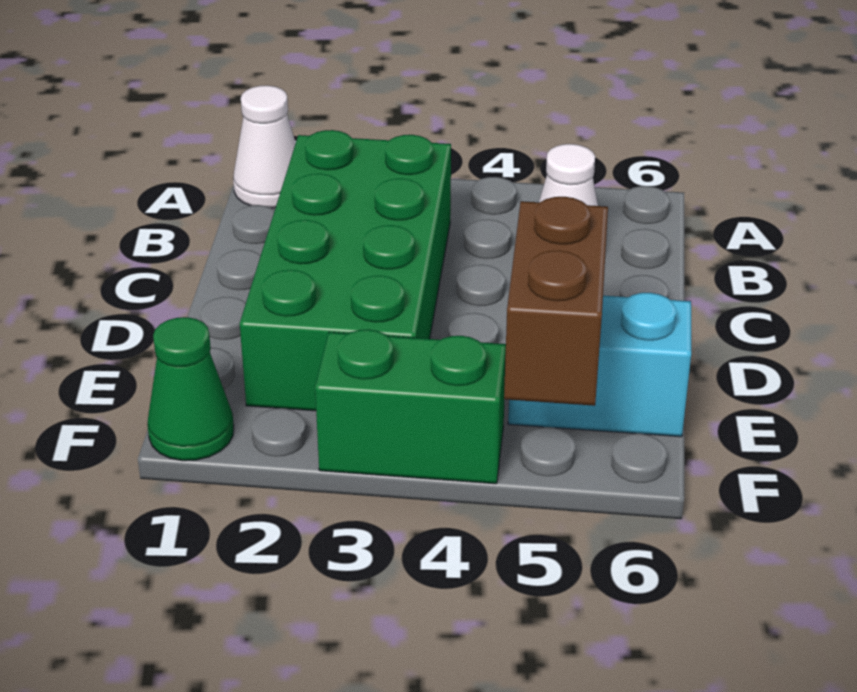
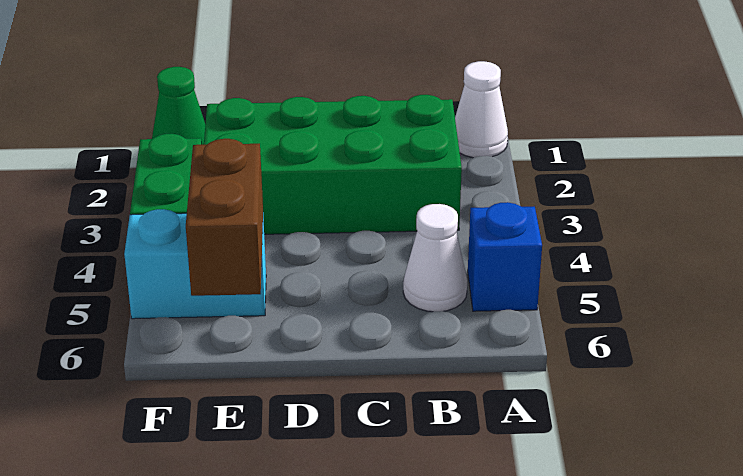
none -> blue brick A5 level 1
cyan brick E5:E6 level 1 -> cyan brick E5:F5 level 1
brown brick E5:F5 level 2 -> brown brick E5:E6 level 2

